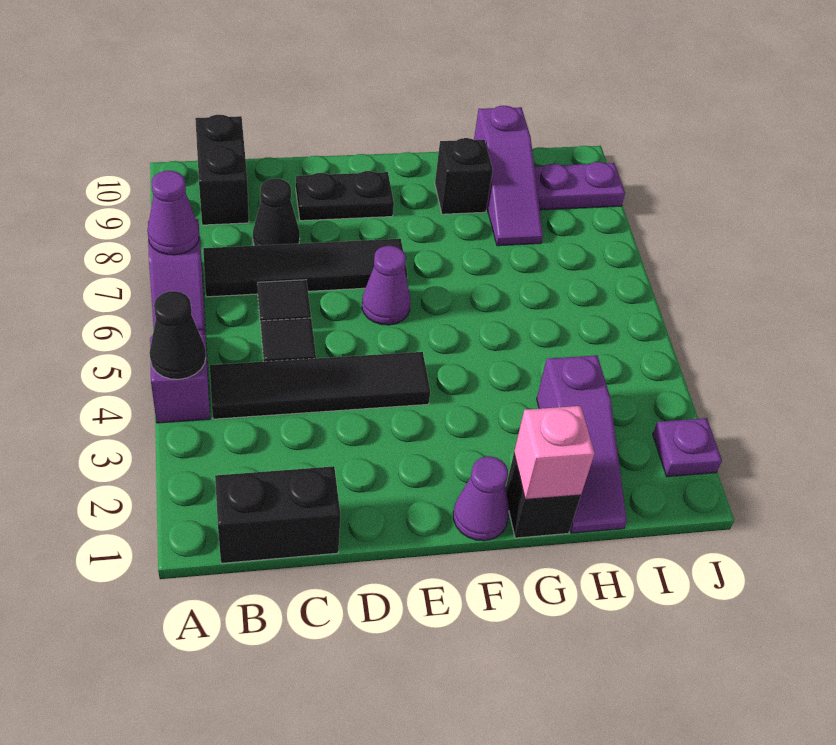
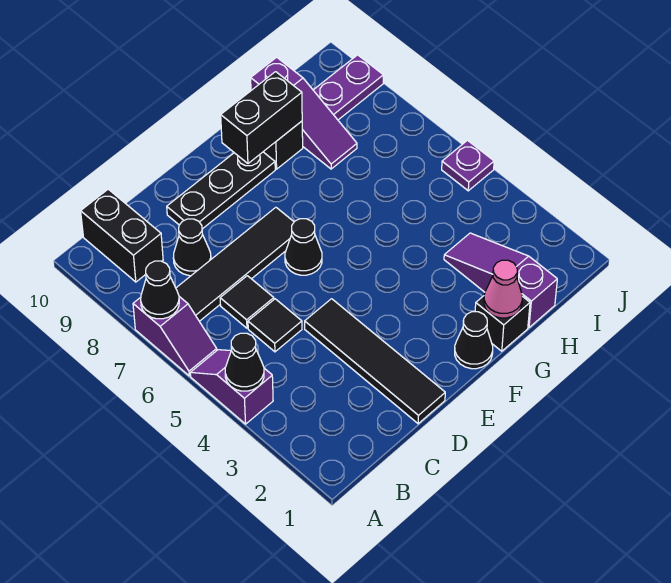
purple cone A7 level 2 -> black cone A7 level 2
black brick B1:C1 level 1 -> black brick F9:G9 level 2
black tile B4:E4 level 1 -> black tile D1:D4 level 1
black plate D9:E9 level 1 -> black plate D9:F9 level 1
purple cone E6 level 1 -> black cone E6 level 1
purple cone F1 level 1 -> black cone F1 level 1
pink brick G1 level 2 -> pink cone G1 level 2
purple slope H1:H3 level 1 top 3 -> purple slope H1:H3 level 1 top 1
purple plate J2 level 1 -> purple plate J5 level 1

